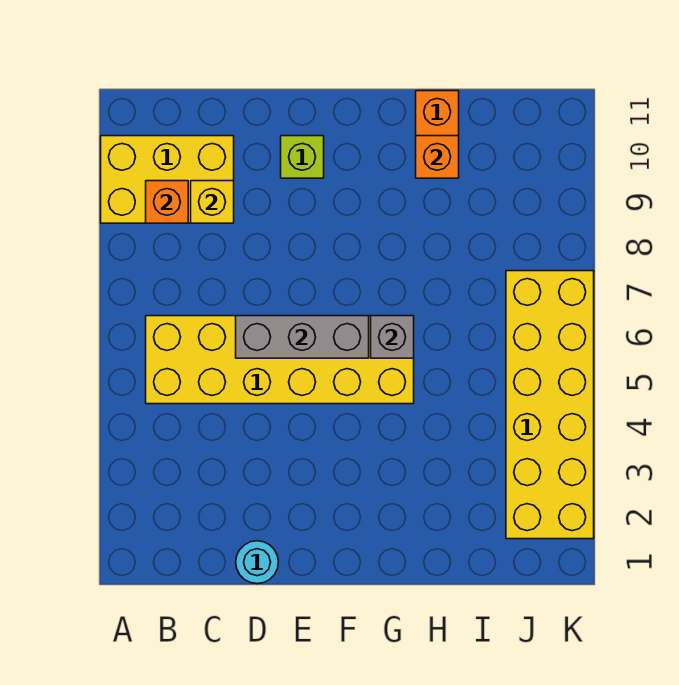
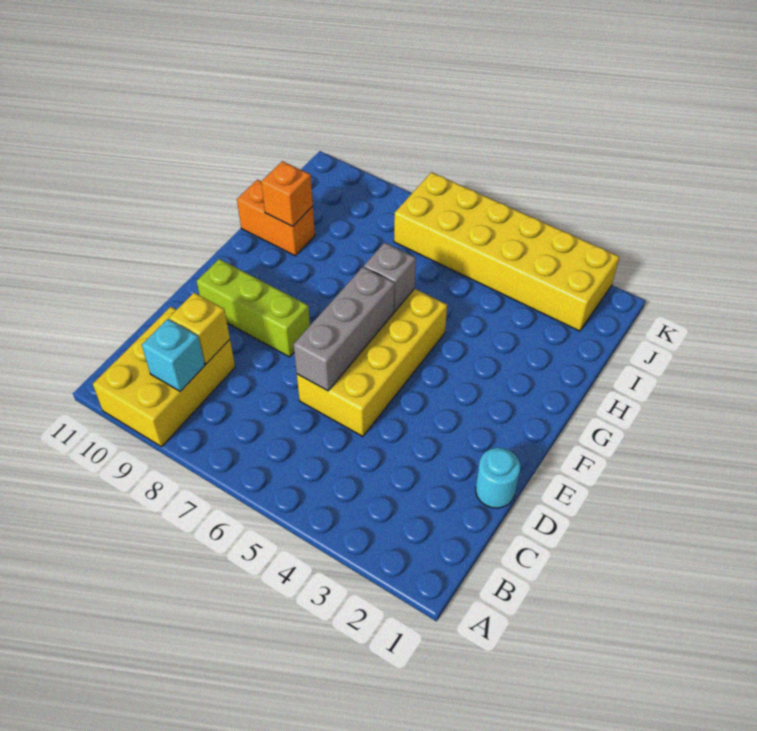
yellow brick B5:G6 level 1 -> yellow brick D5:G6 level 1
orange brick B9 level 2 -> cyan brick B9 level 2
lime brick E10 level 1 -> lime brick E8:E10 level 1

